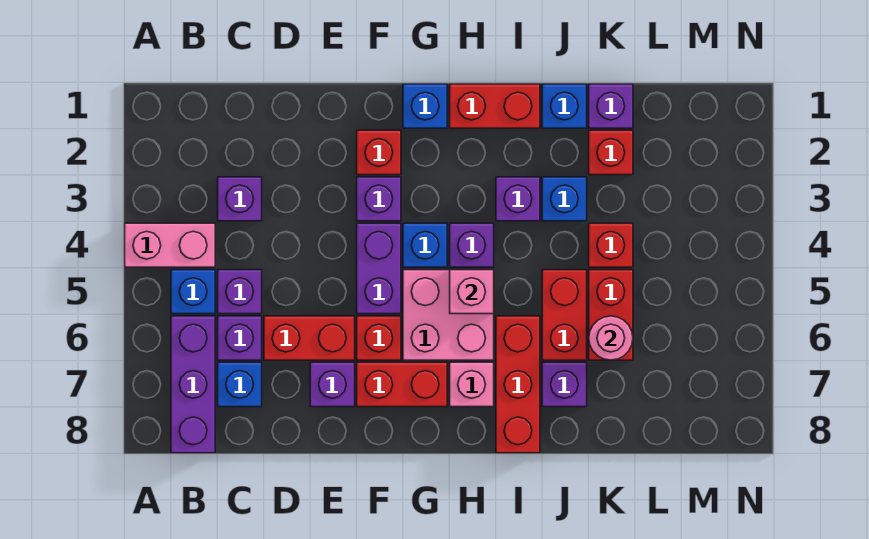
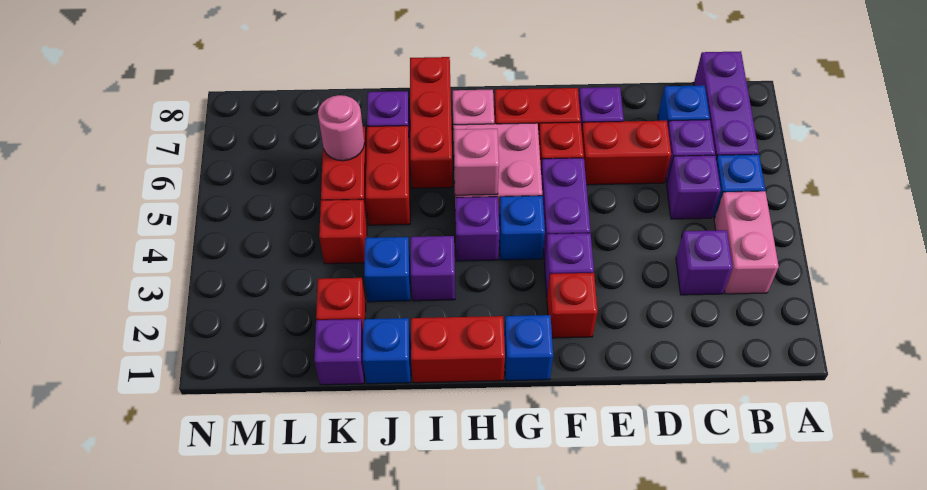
pink brick A4:B4 level 1 -> pink brick B3:B4 level 1

